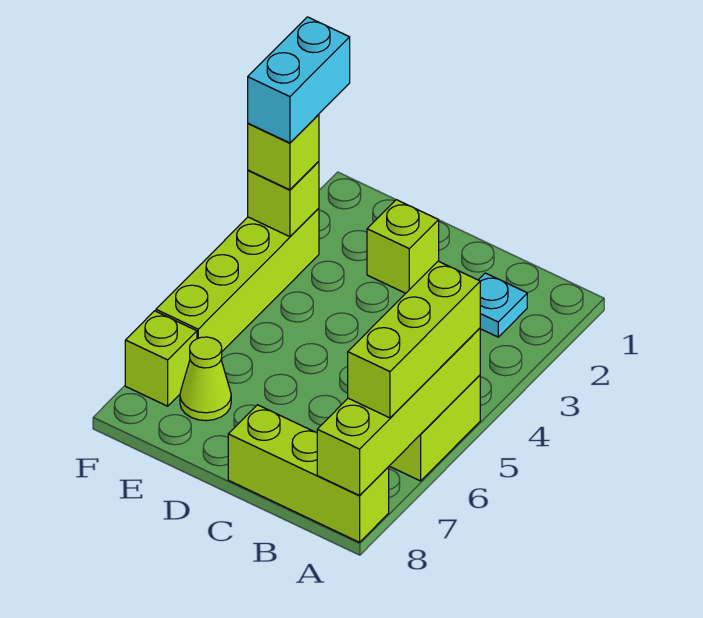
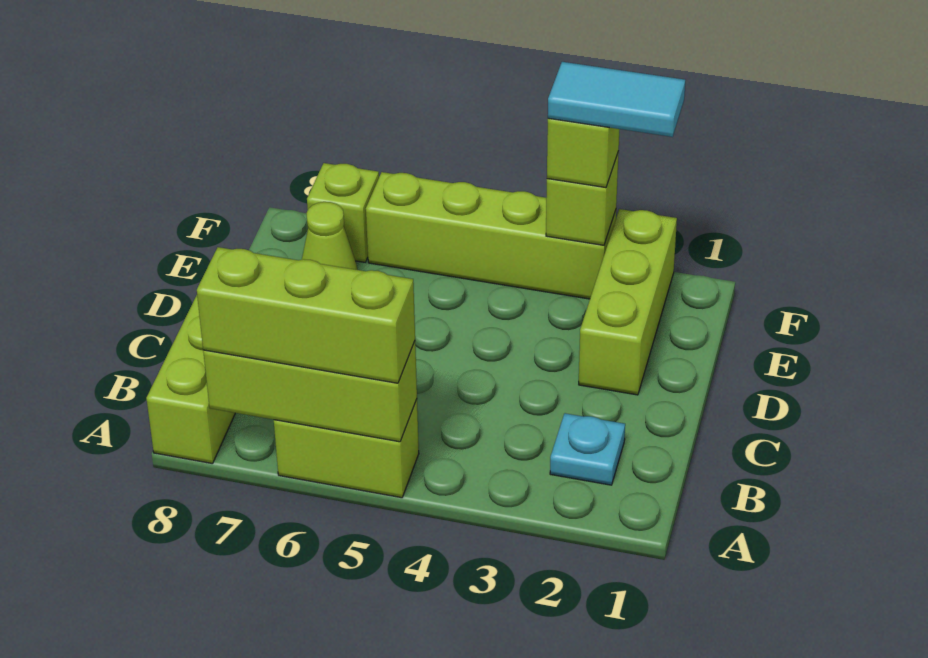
lime brick A5:A8 level 2 -> lime brick A5:A7 level 2
lime brick D2 level 1 -> lime brick D2:F2 level 1
cyan brick F2:F3 level 4 -> cyan tile F2:F3 level 4

